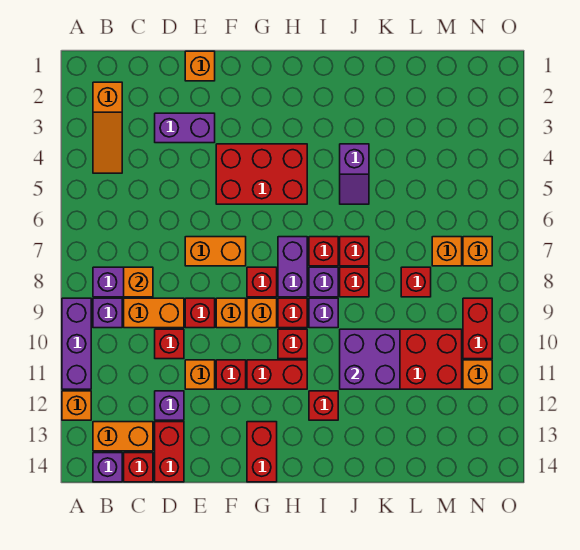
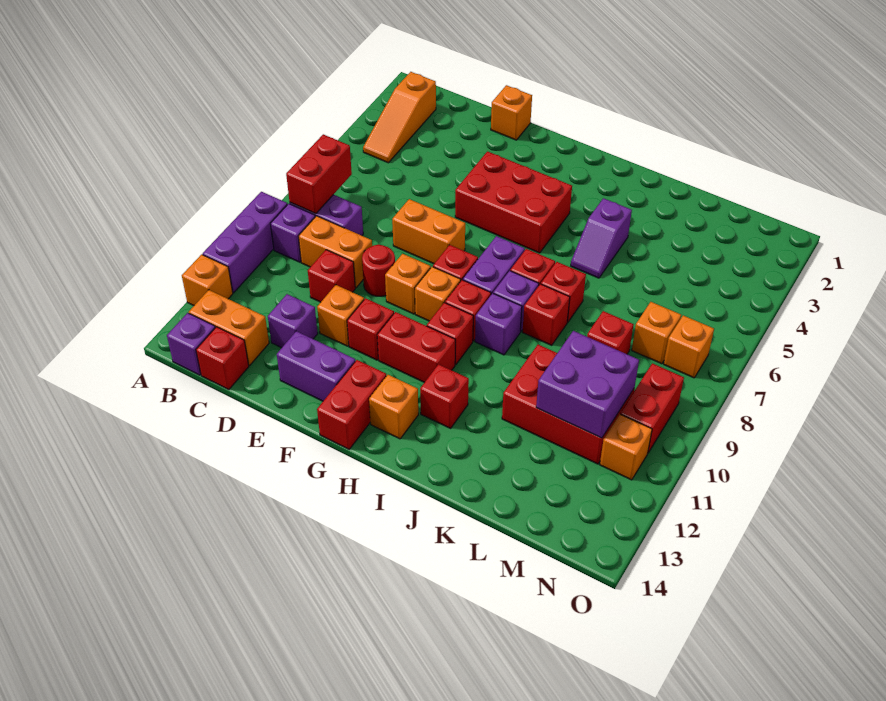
orange brick C8 level 2 -> orange brick H13 level 1
purple brick D3:E3 level 1 -> purple brick E13:F13 level 1
red brick D13:D14 level 1 -> red brick B7:B8 level 2
red brick E9 level 1 -> red round brick E9 level 1
purple brick J10:K11 level 2 -> purple brick L10:M11 level 2

